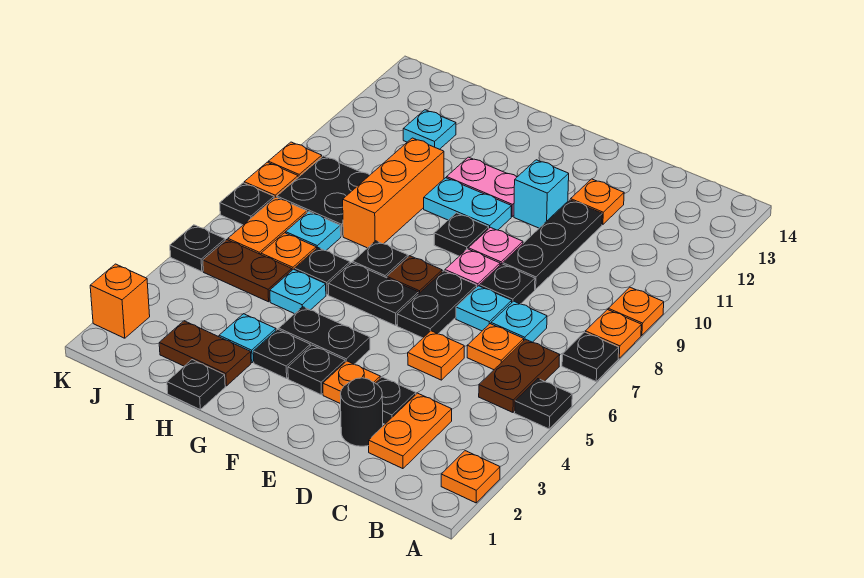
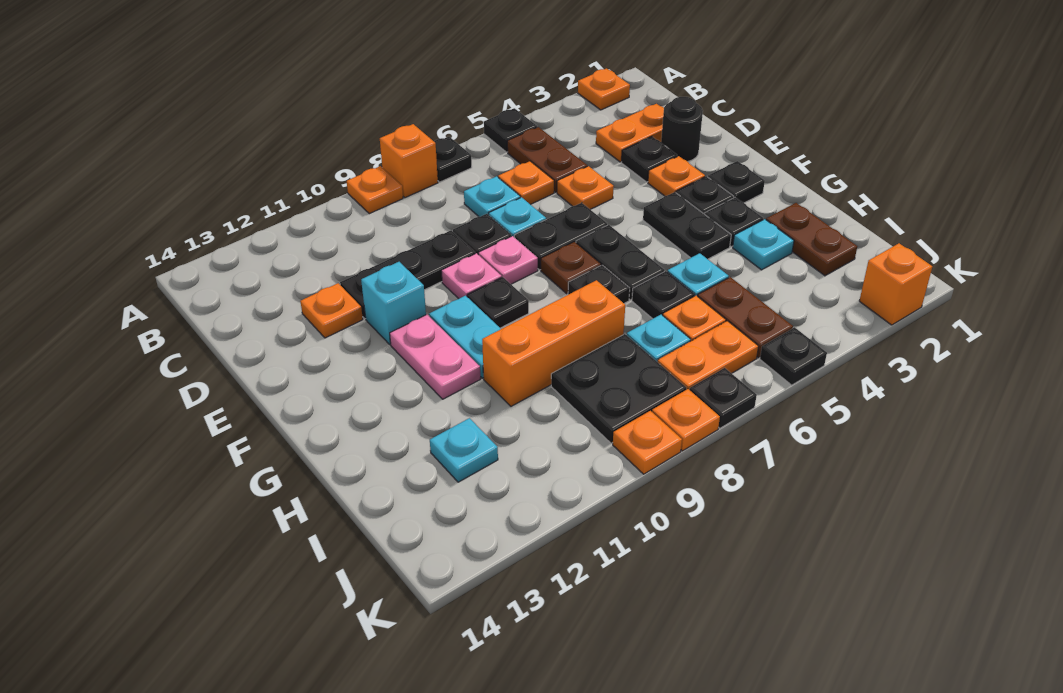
orange plate A8 level 1 -> orange brick A8 level 1
brown plate B5:B6 level 1 -> brown plate B5:C5 level 1
black plate H1 level 1 -> black plate F2 level 1

